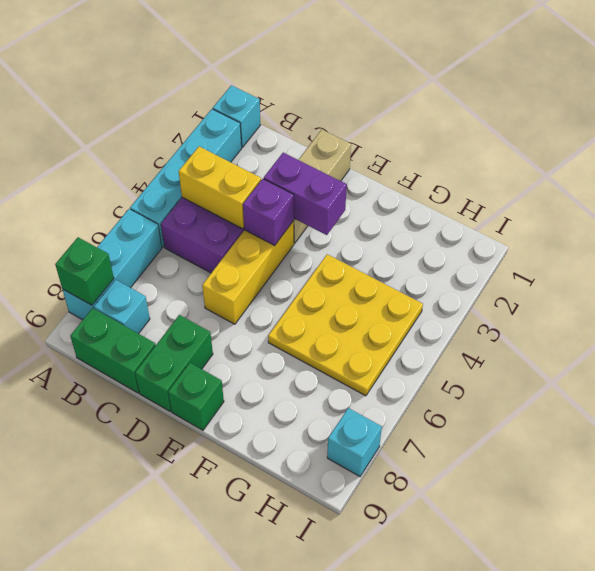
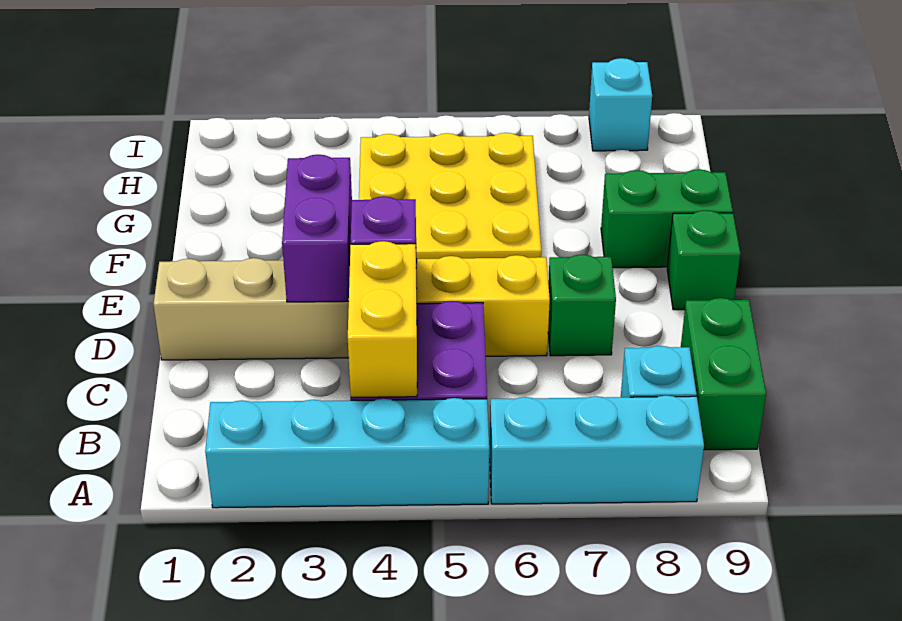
cyan brick A1 level 1 -> none
green brick A8 level 2 -> green brick D7 level 1
green brick D8:D9 level 1 -> green brick F8:F9 level 1

